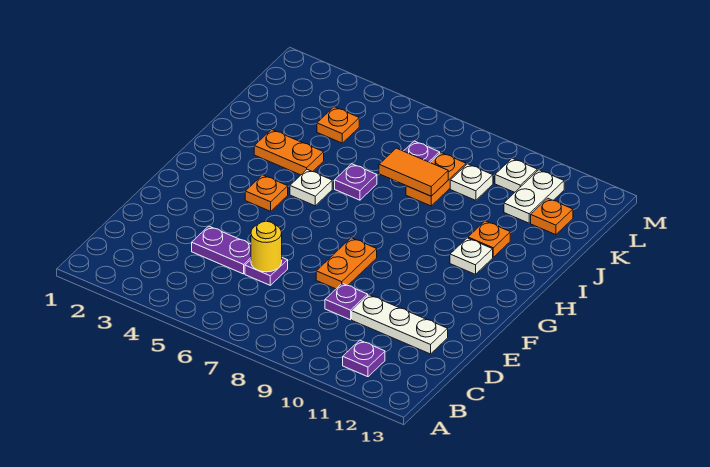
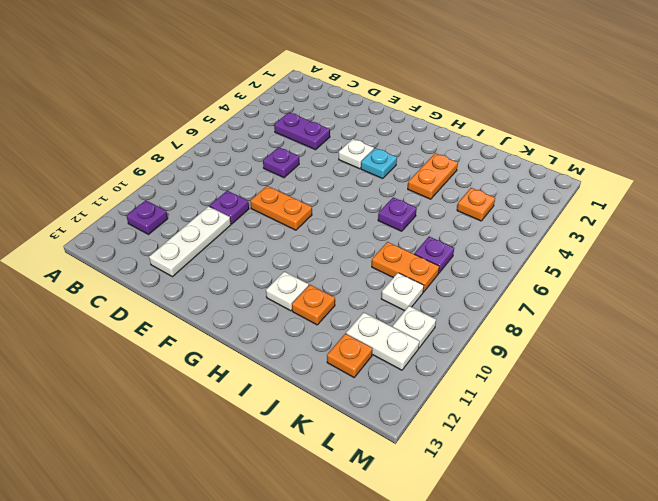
purple plate D4:D5 level 1 -> purple plate C4:D4 level 1
yellow round brick D6 level 2 -> none
orange plate G4 level 1 -> cyan plate G4 level 1
white plate H5 level 1 -> white plate F4 level 1
orange tile J7:J8 level 2 -> none

